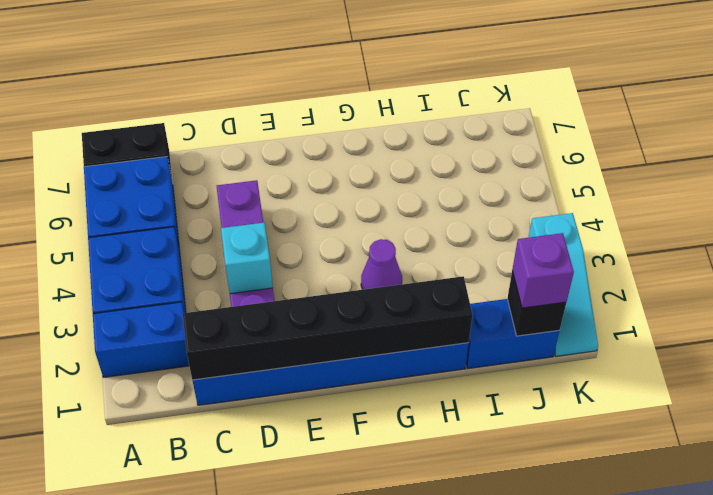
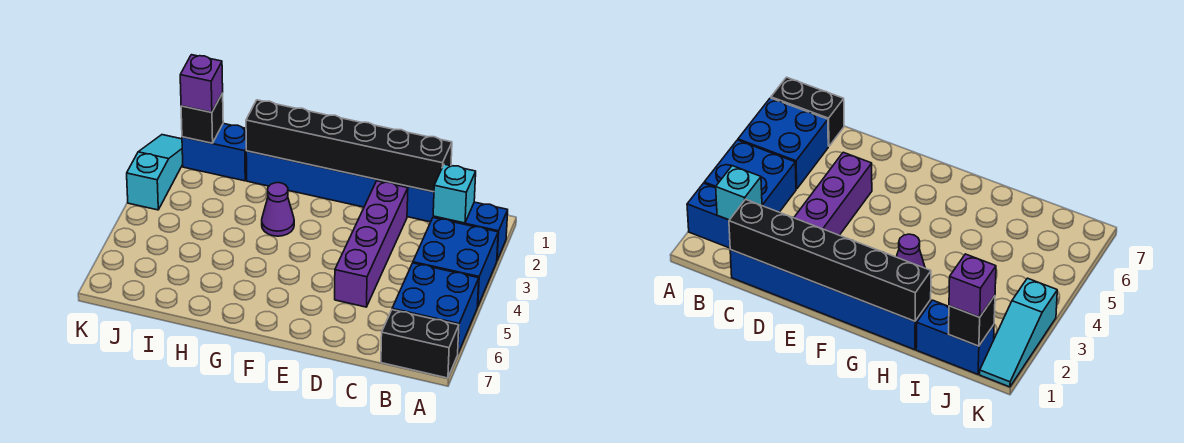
cyan brick D3 level 2 -> cyan brick B2 level 2

